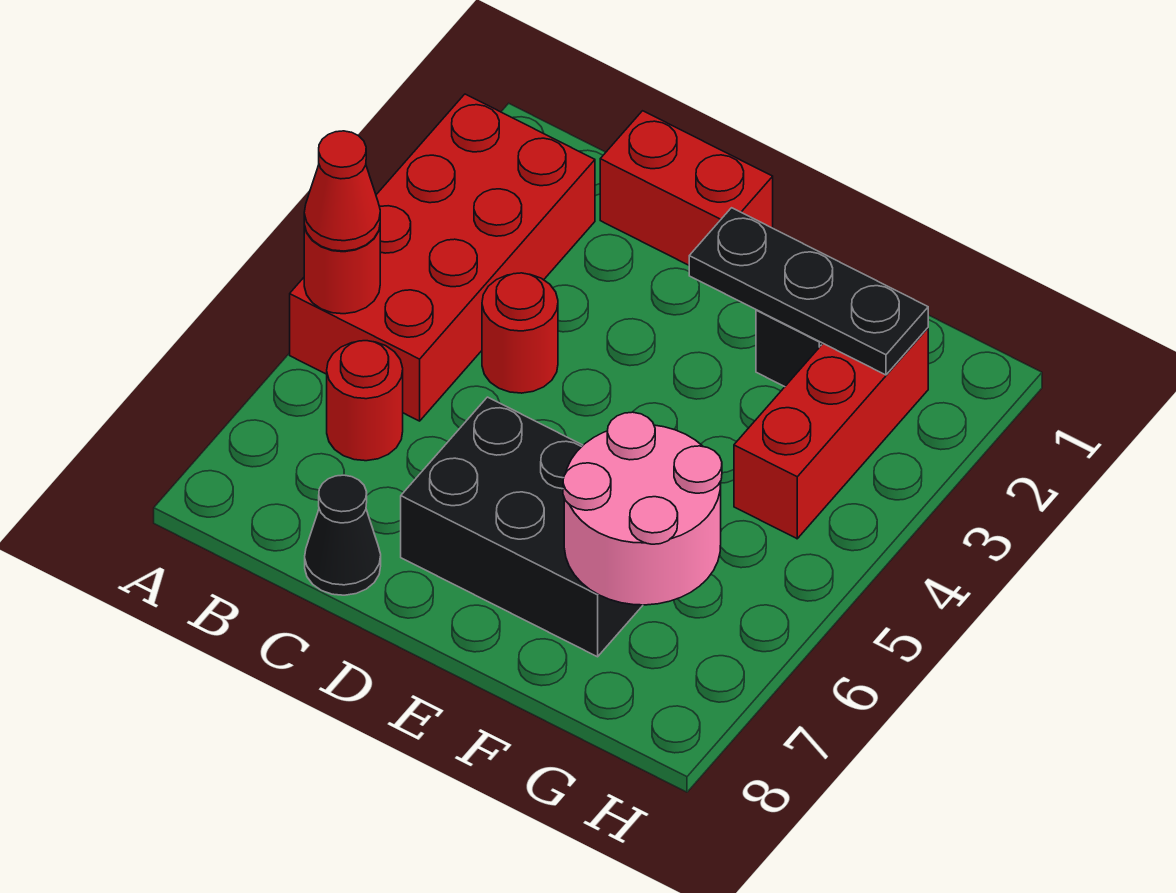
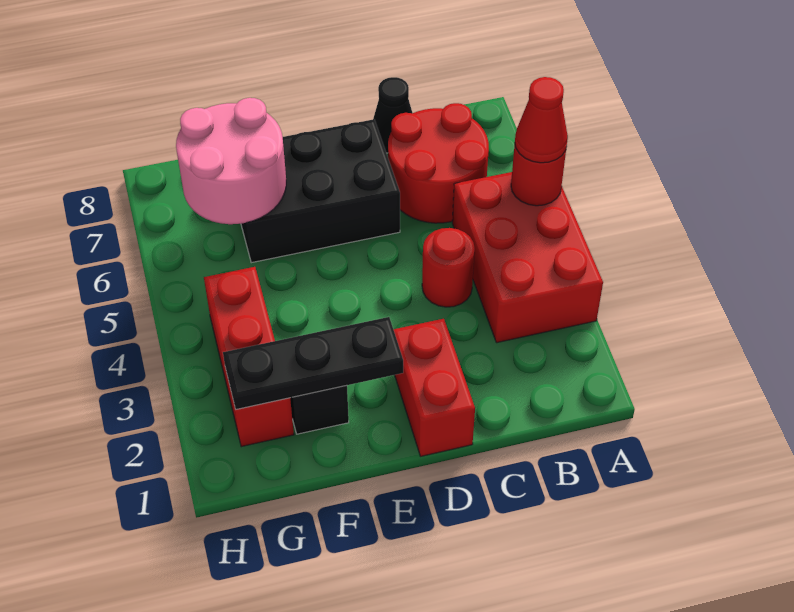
red brick A2:B5 level 1 -> red brick A3:B5 level 1
red round brick B6 level 1 -> red round brick B6:C7 level 1
red brick C1:D1 level 1 -> red brick D1:D2 level 1

